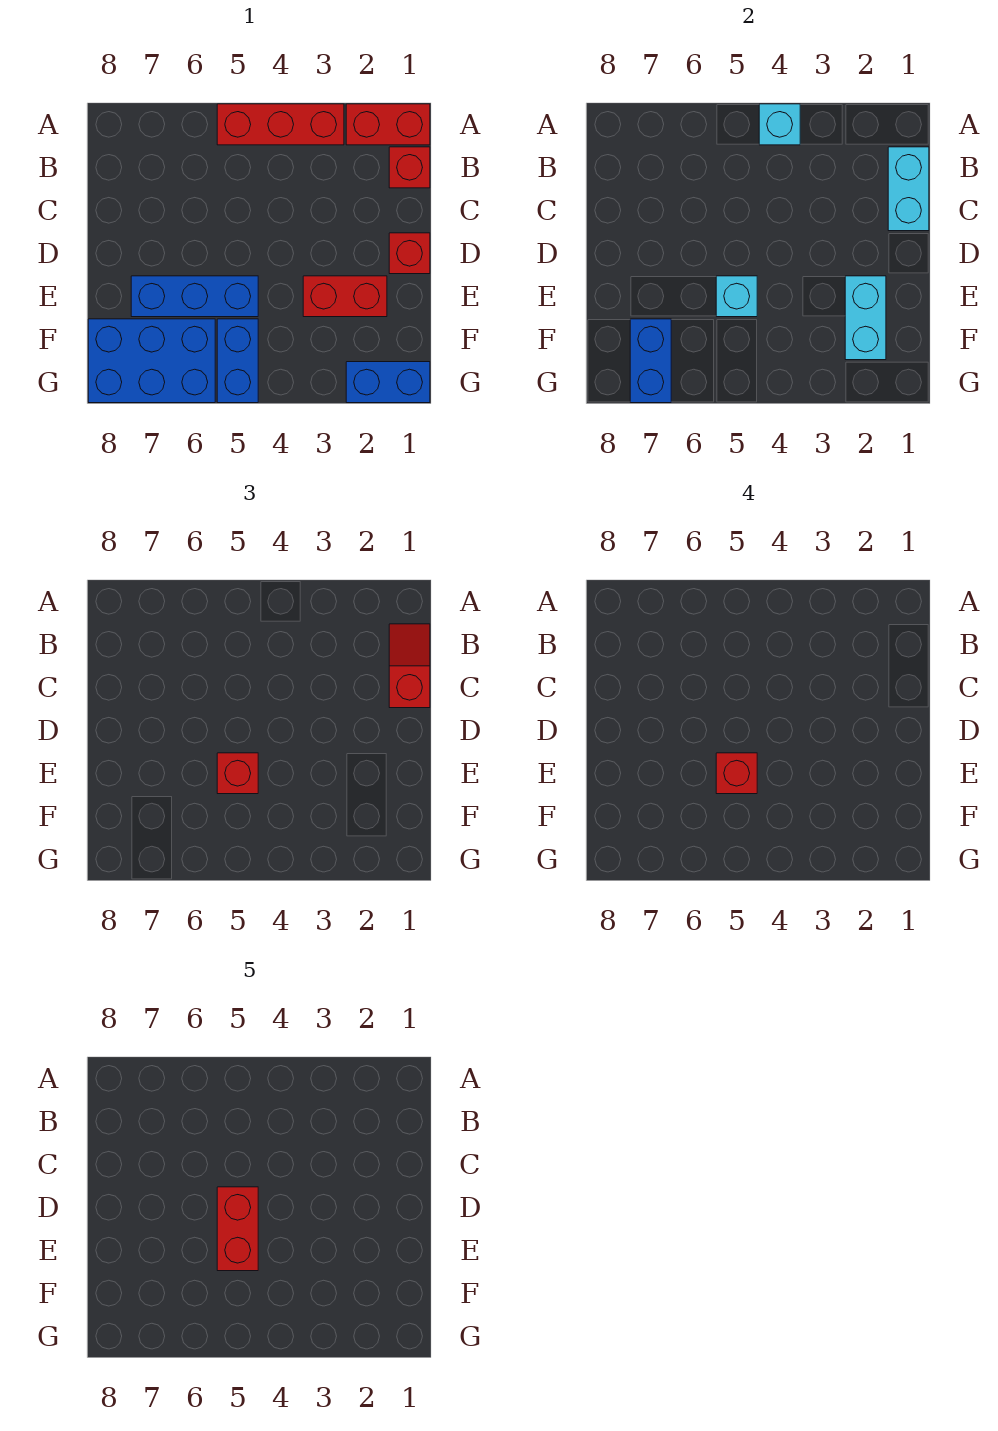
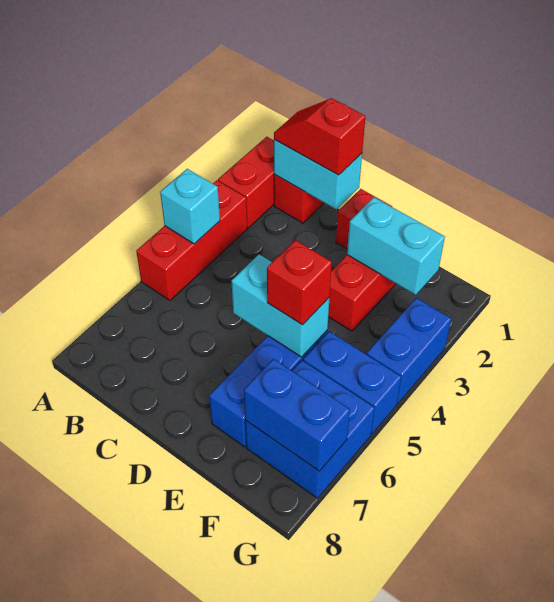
red brick D5:E5 level 5 -> none
cyan brick E5 level 2 -> cyan brick D5:E5 level 2
red brick E5 level 4 -> none
blue brick F6:G8 level 1 -> blue brick F6:G7 level 1
blue brick G1:G2 level 1 -> blue brick G3:G4 level 1

